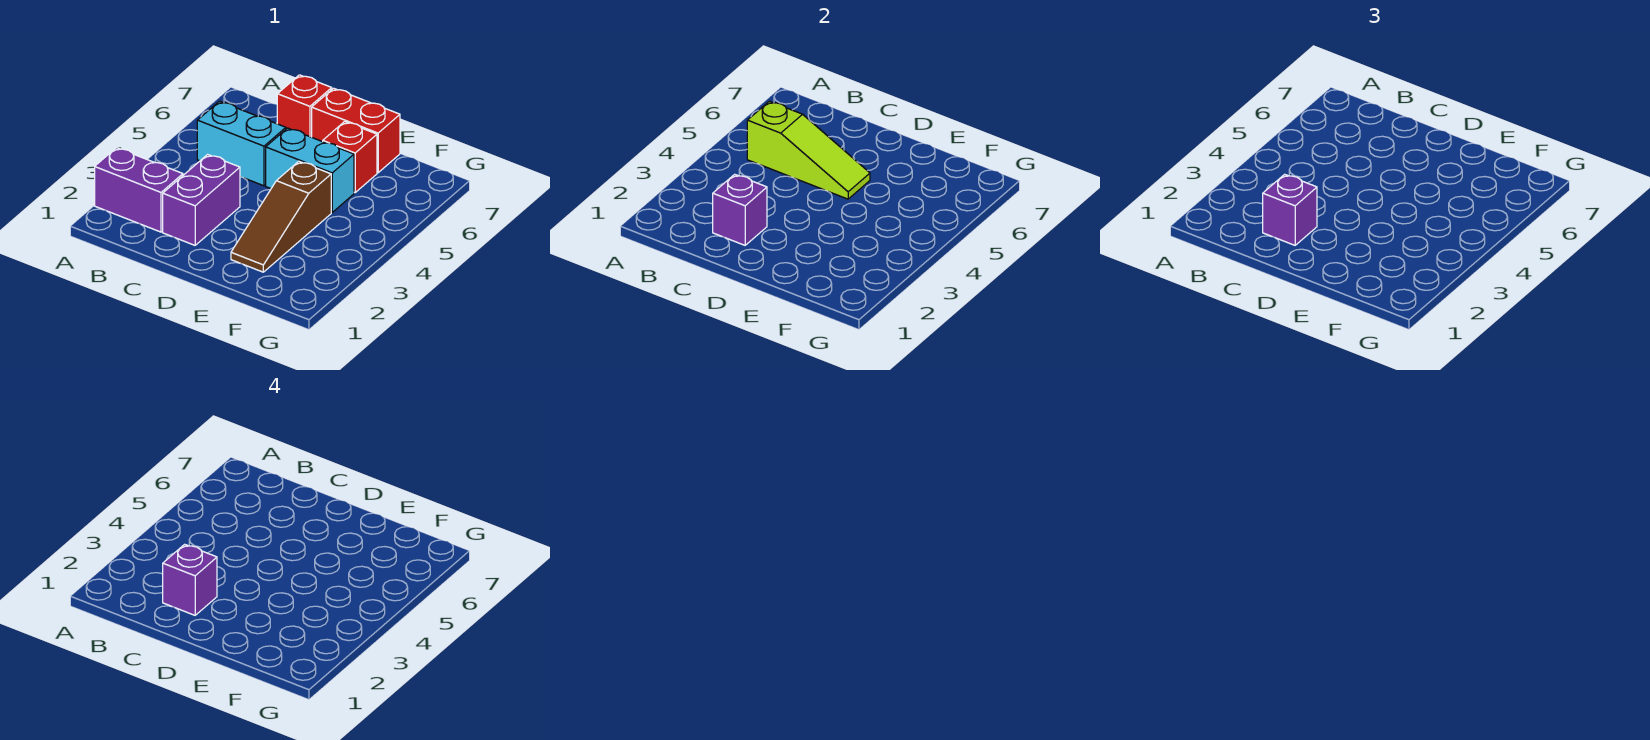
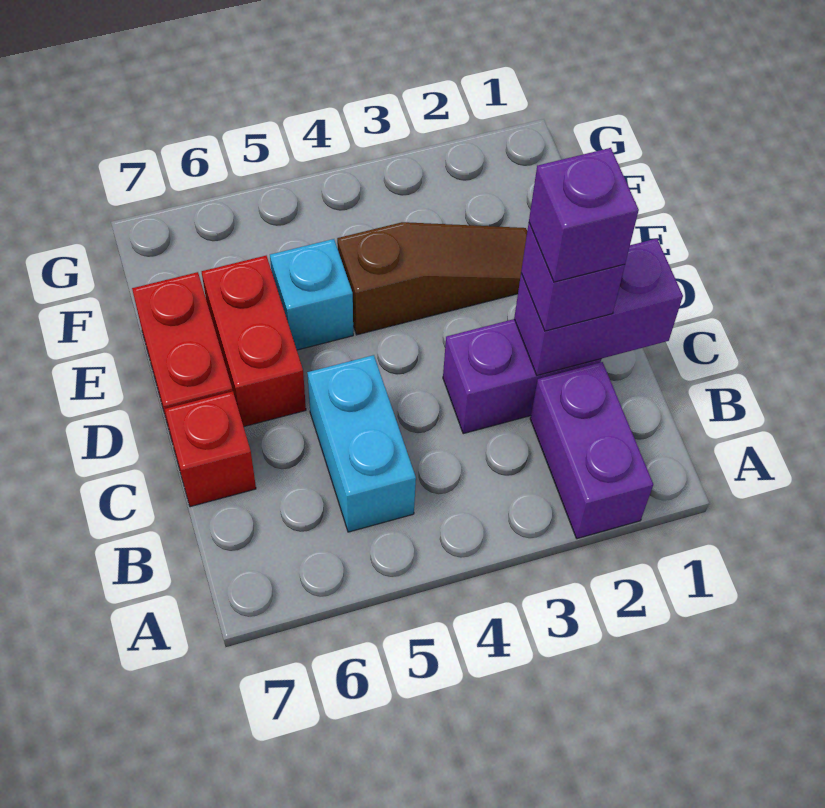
lime slope B5:D5 level 2 top B -> none
purple brick C2 level 2 -> purple brick C1:C2 level 2
cyan brick D5:E5 level 1 -> cyan brick E5 level 1
red brick E6 level 1 -> red brick D6:E6 level 1

